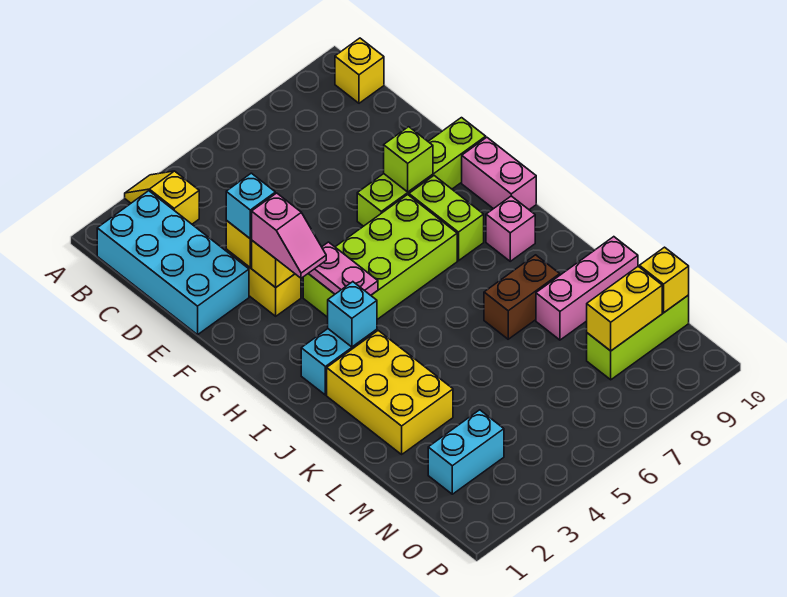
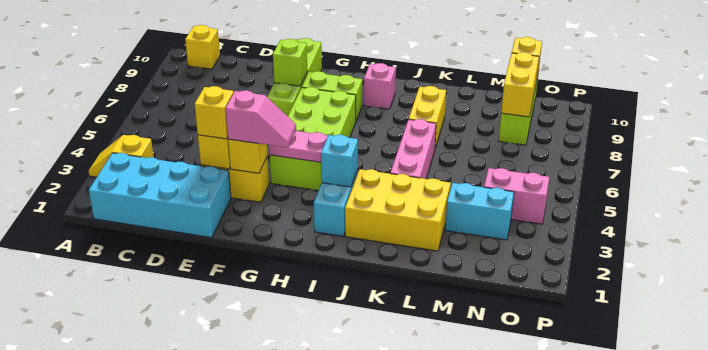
cyan brick E3 level 3 -> yellow brick E3 level 3
pink brick G10:H10 level 1 -> pink brick N4:O4 level 1
brown brick K7:K8 level 1 -> yellow brick K7:K8 level 1
pink brick L8:L10 level 1 -> pink brick K4:K6 level 1
cyan brick N2:N3 level 1 -> cyan brick M3:N3 level 1

